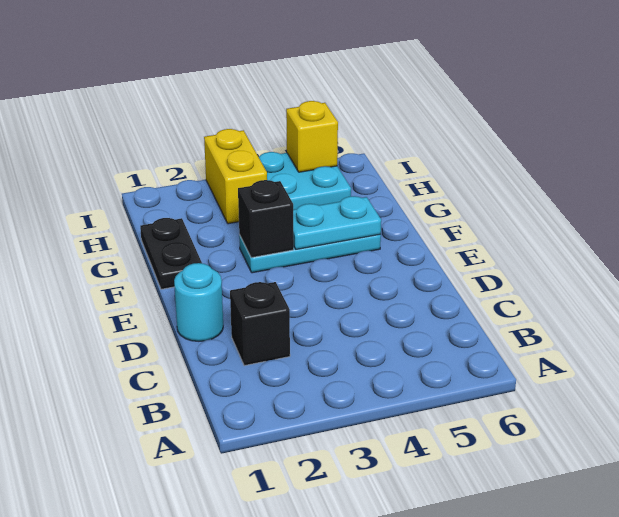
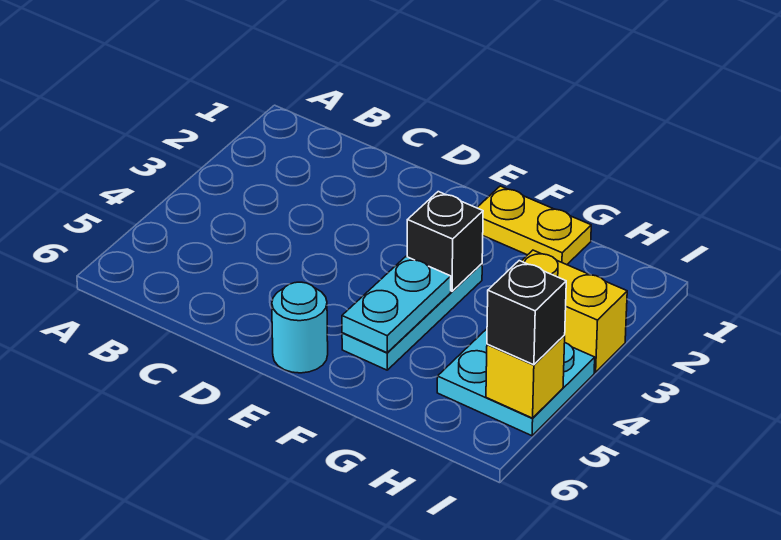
black brick C2 level 1 -> black brick I5 level 3
cyan round brick D1 level 1 -> cyan round brick E6 level 1
black plate F1:G1 level 1 -> yellow plate F1:G1 level 1

